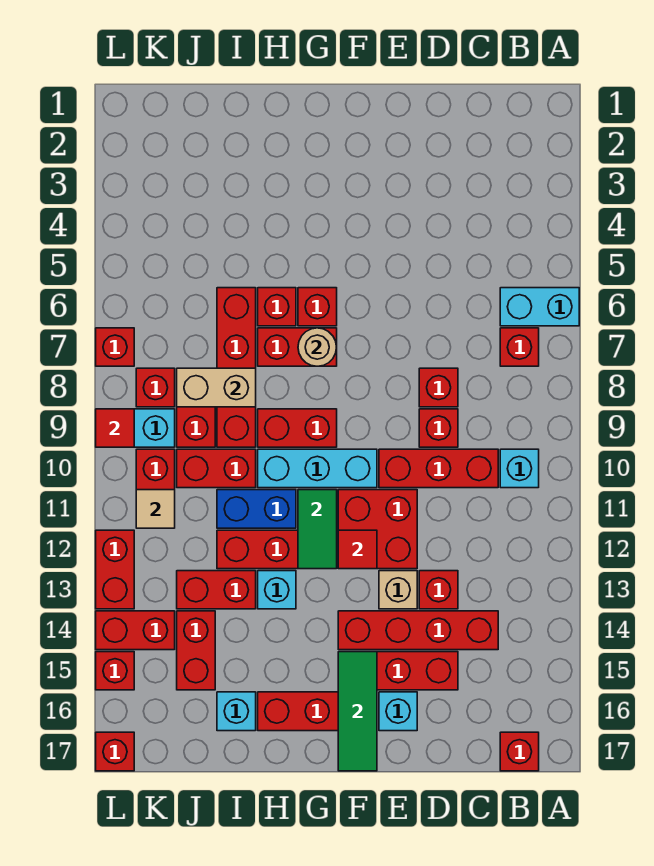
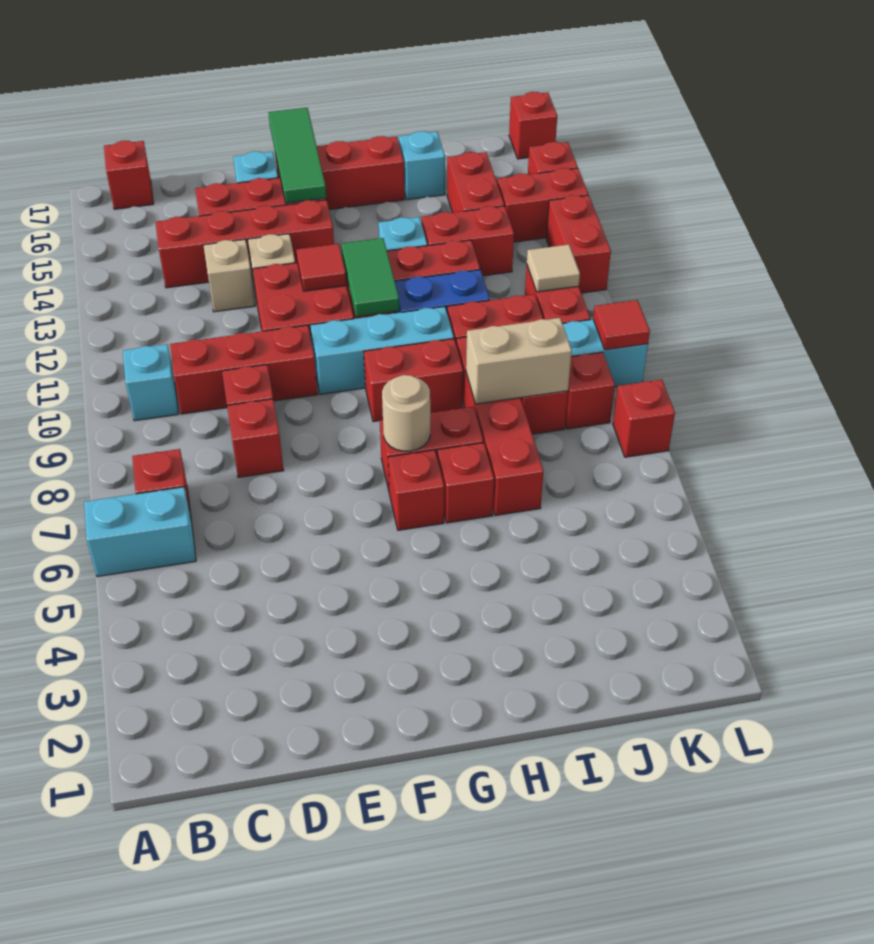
red brick D13 level 1 -> tan brick D13 level 1

